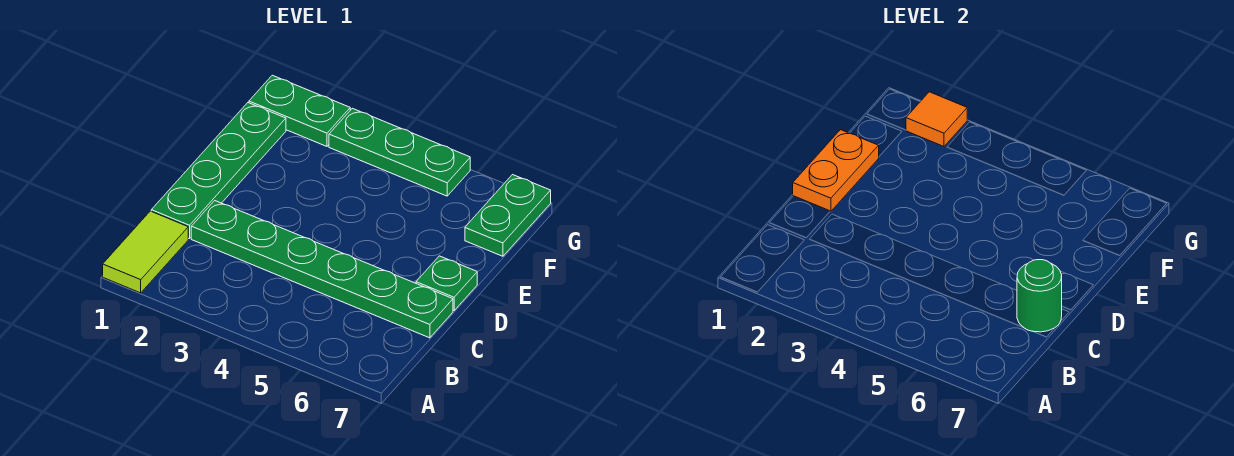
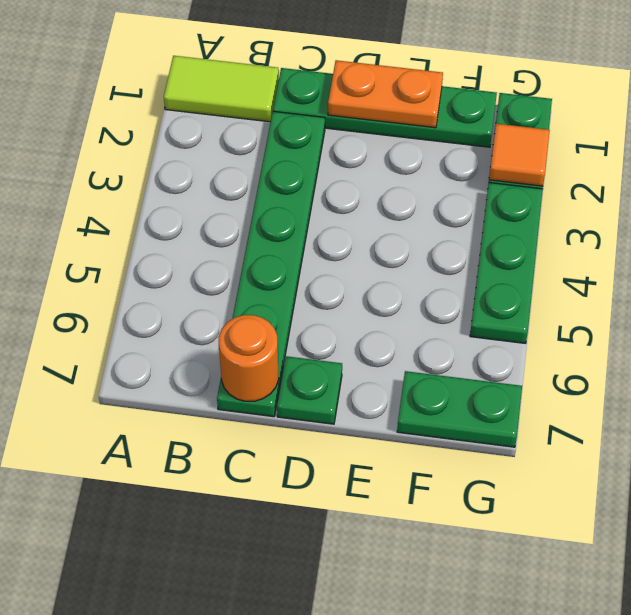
green round brick C7 level 2 -> orange round brick C7 level 2

